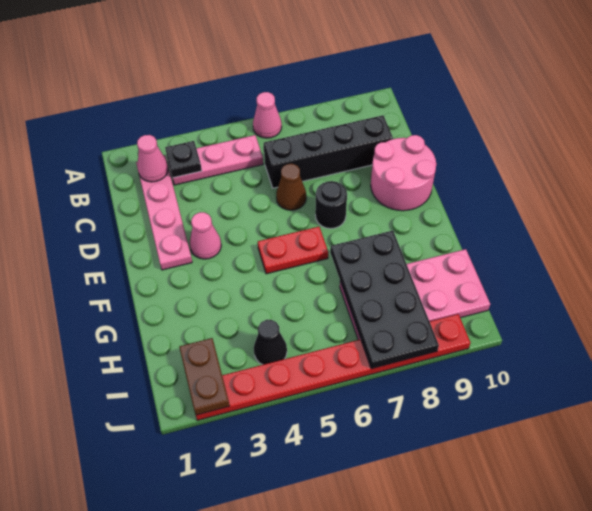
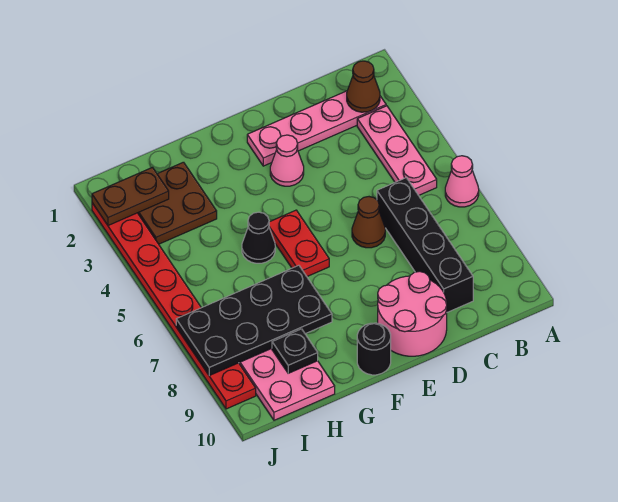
pink cone B2 level 2 -> brown cone B2 level 2
black plate B3 level 2 -> black plate H9 level 2
black round brick E7 level 1 -> black round brick F10 level 1
none -> brown plate H2:I3 level 1
black cone I4 level 1 -> black cone G5 level 1

